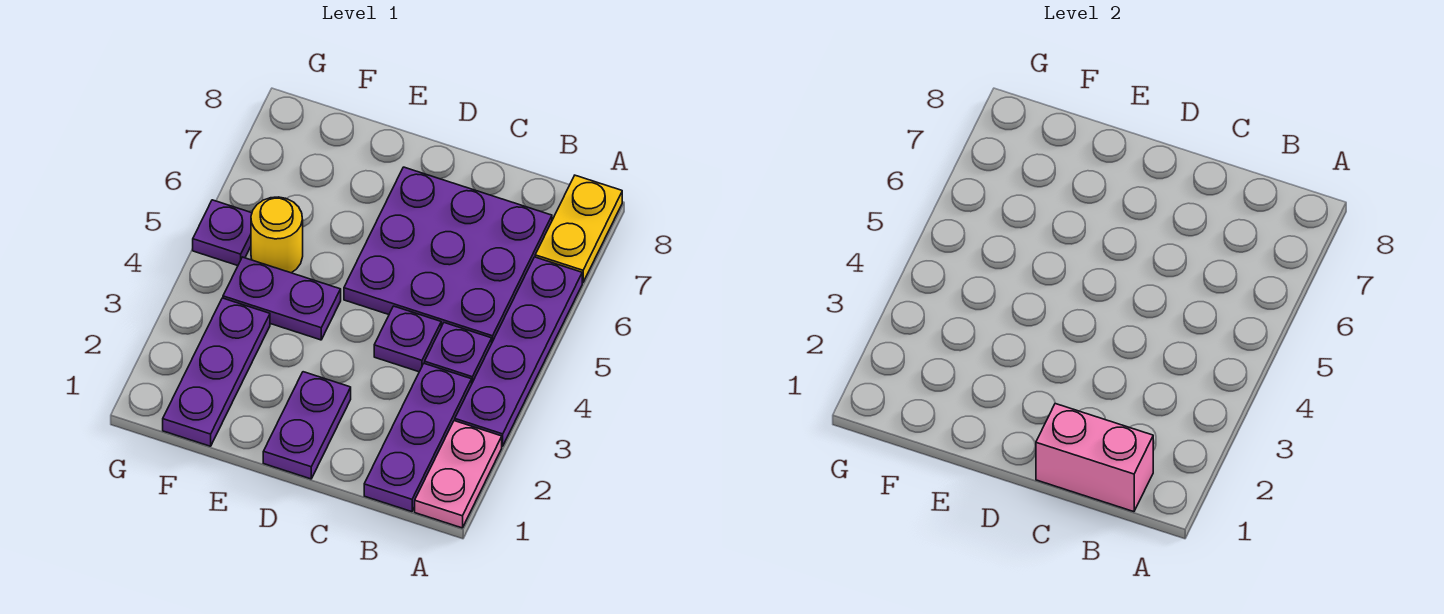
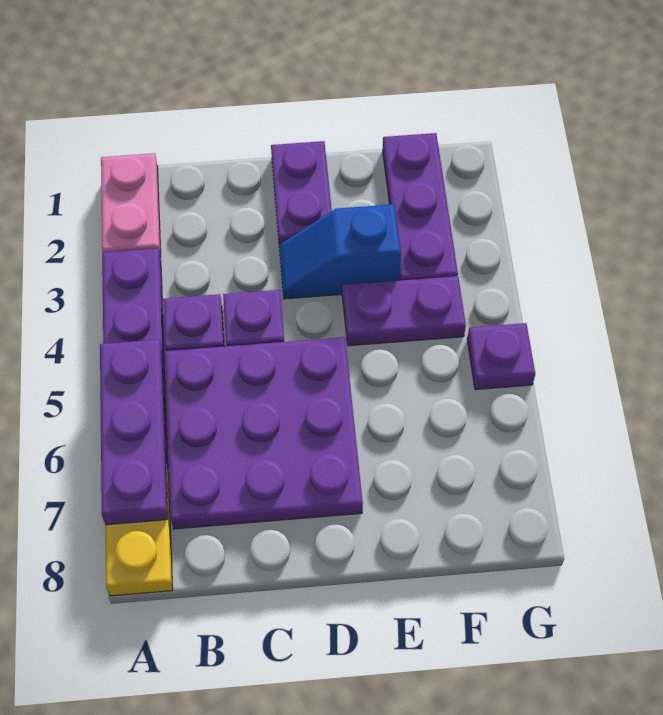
purple plate B1:B3 level 1 -> purple plate A5:A7 level 2
pink brick B1:C1 level 2 -> none
none -> blue slope D3:E3 level 1 top E
yellow round brick F5 level 1 -> none

